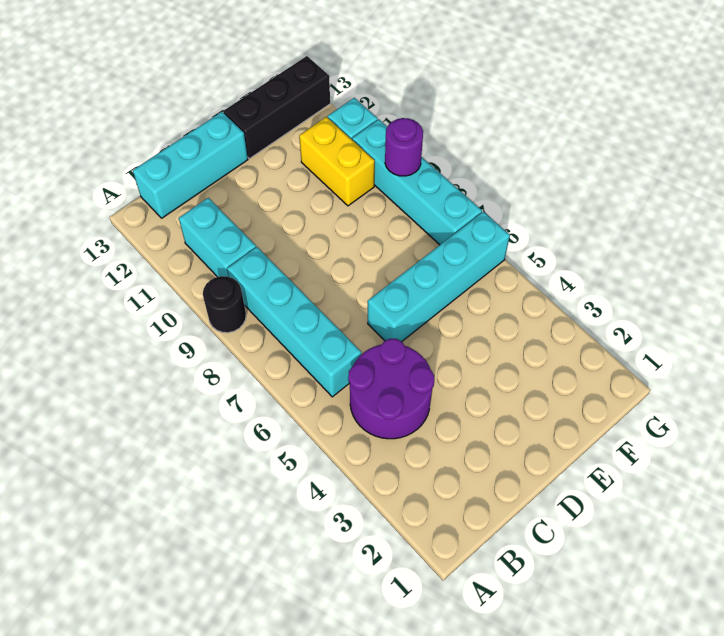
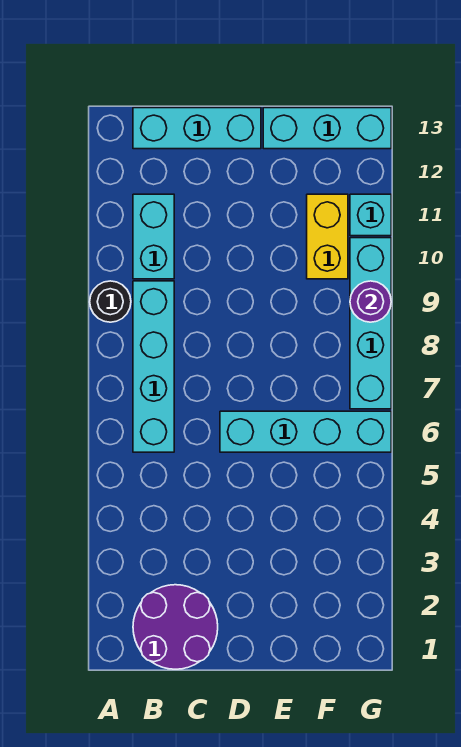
purple round brick B4:C5 level 1 -> purple round brick B1:C2 level 1
black brick E13:G13 level 1 -> cyan brick E13:G13 level 1

